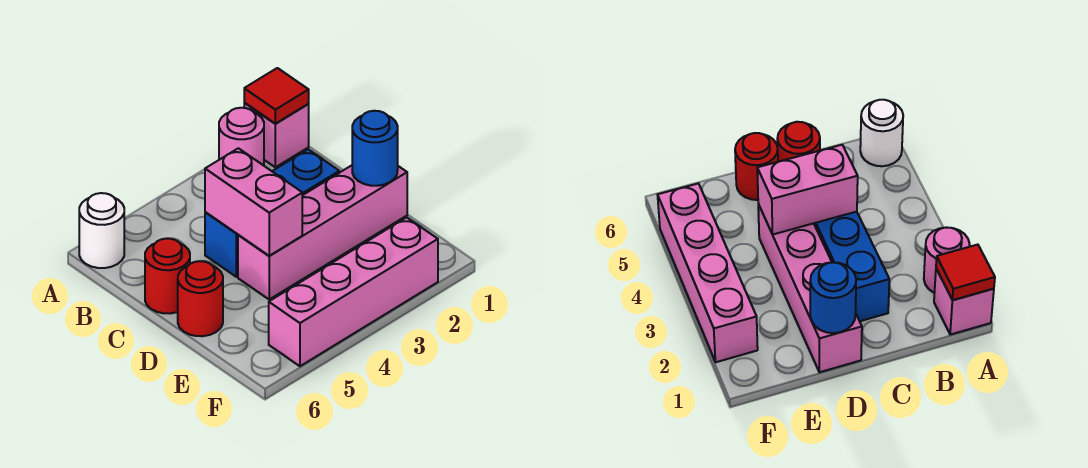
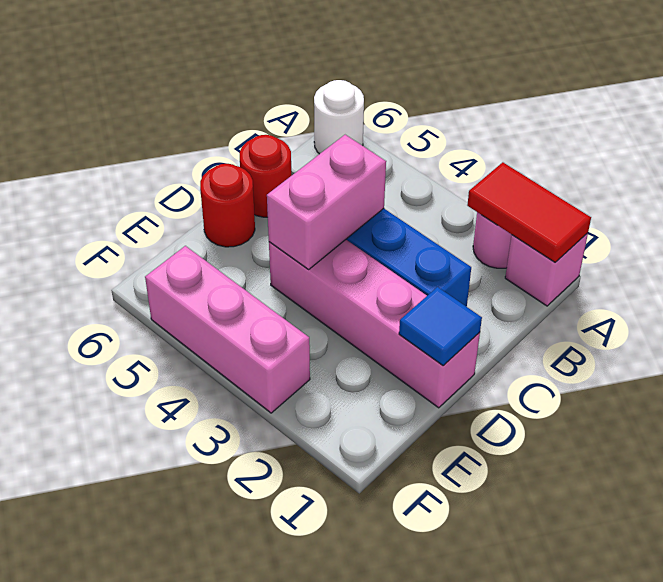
red tile A1 level 2 -> red tile A1:A2 level 2
blue round brick D1 level 2 -> blue tile D1 level 2
pink brick F2:F5 level 1 -> pink brick F3:F5 level 1

